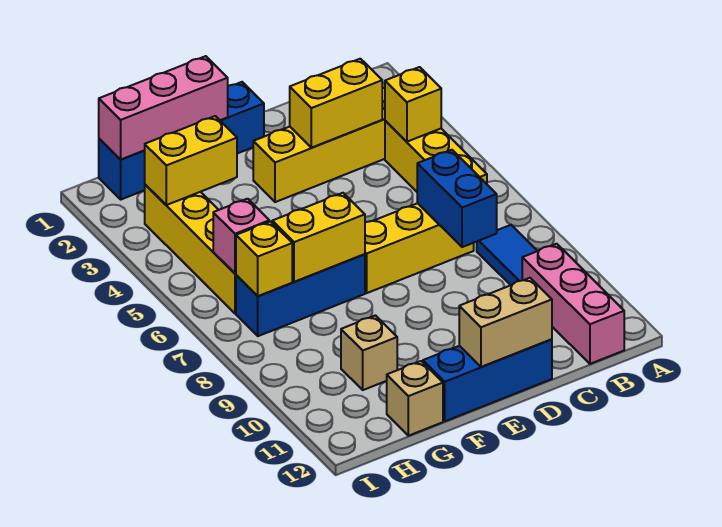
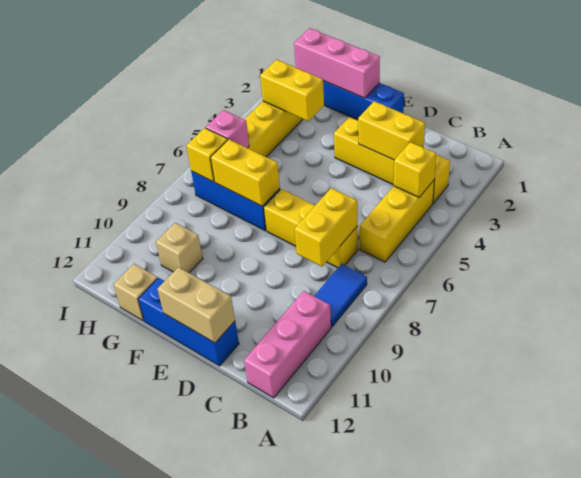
blue brick C7:C8 level 2 -> yellow brick C7:C8 level 2

